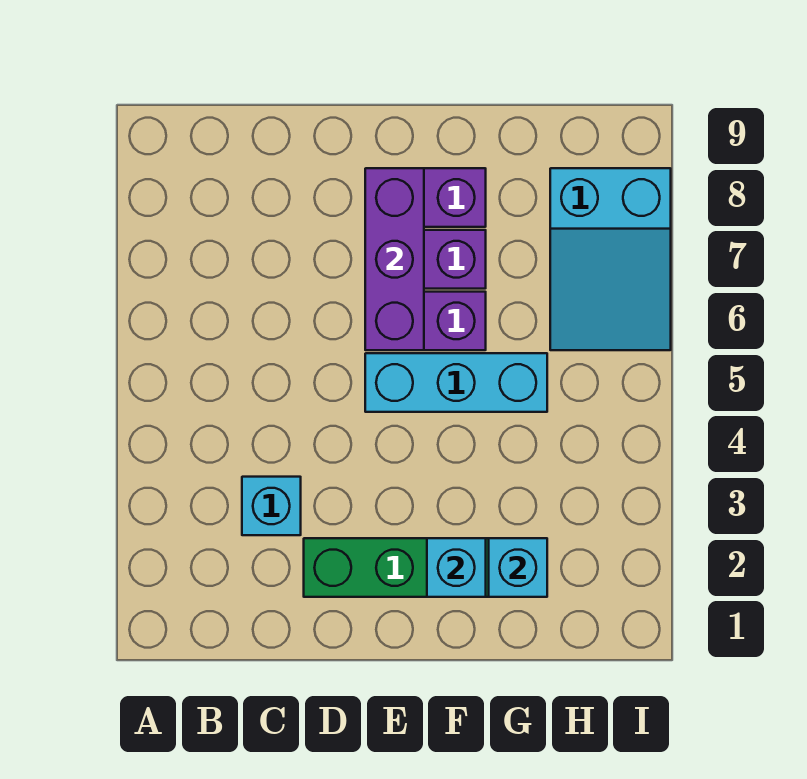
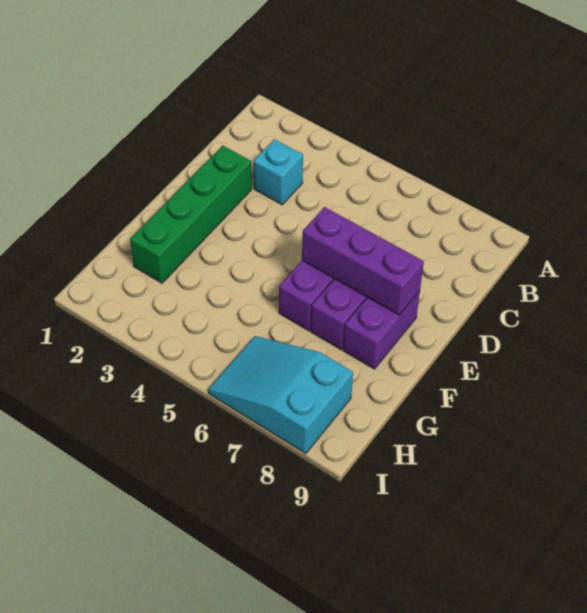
cyan brick E5:G5 level 1 -> none
cyan brick F2 level 2 -> none
cyan brick G2 level 2 -> none

